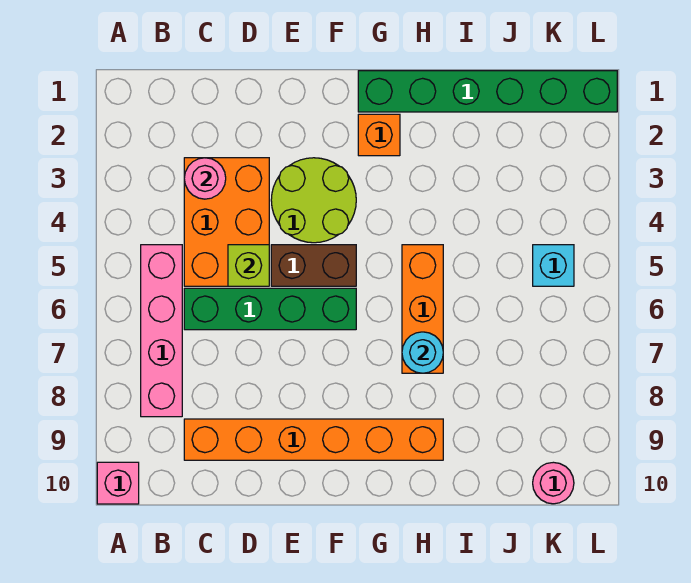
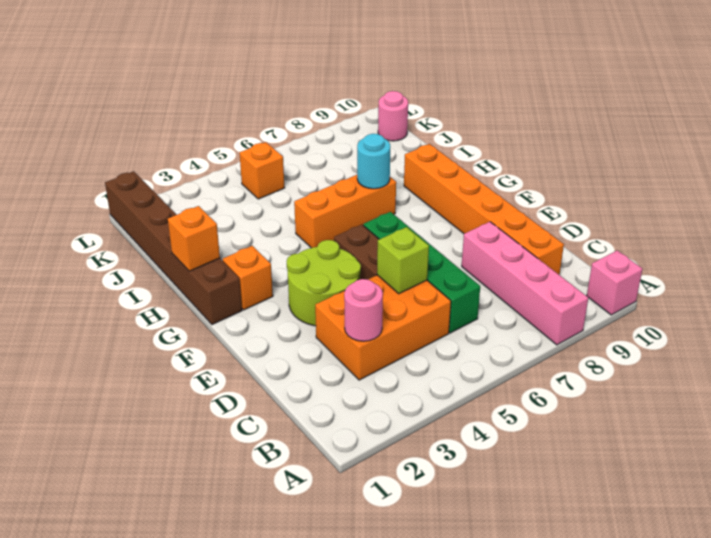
pink brick B5:B8 level 1 -> pink brick A8:D8 level 1
green brick G1:L1 level 1 -> brown brick G1:L1 level 1
none -> orange brick H1 level 2
cyan brick K5 level 1 -> orange brick K5 level 1

